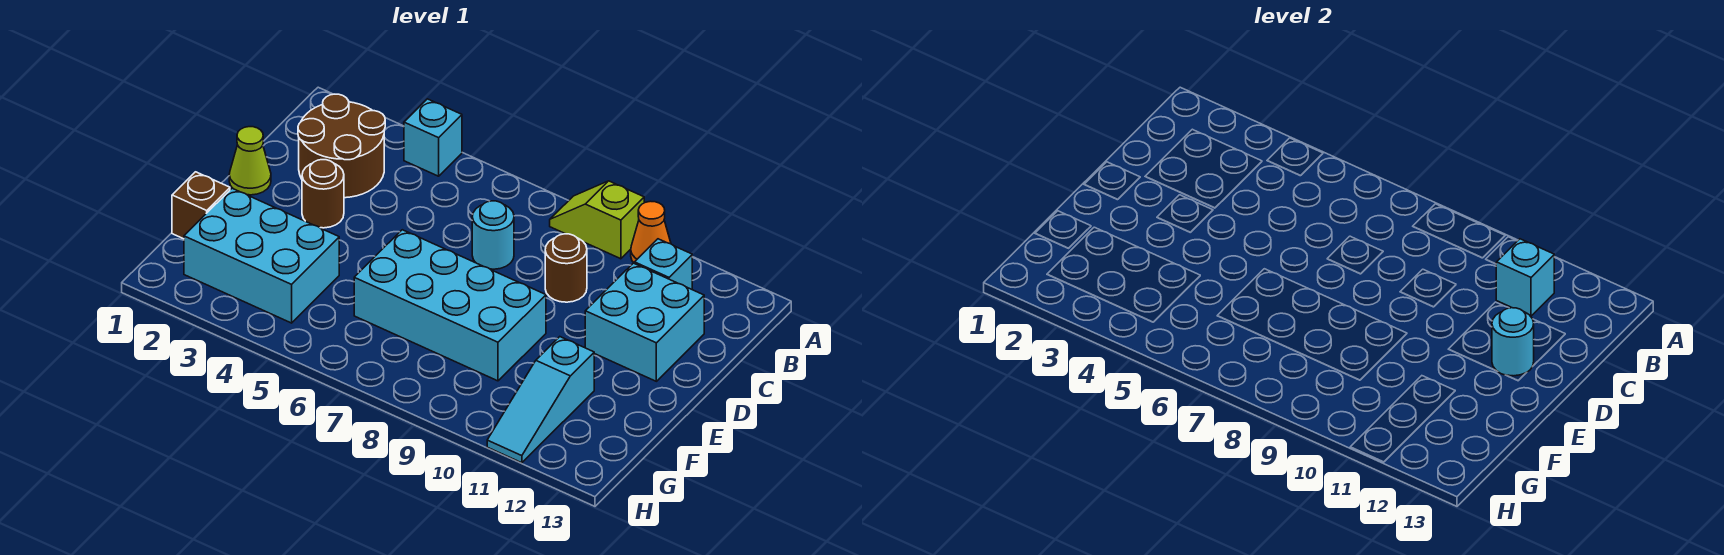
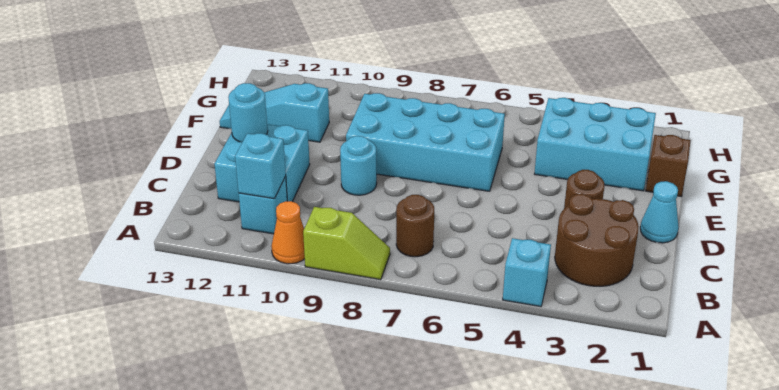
cyan round brick C7 level 1 -> cyan round brick D9 level 1
brown round brick C9 level 1 -> brown round brick B7 level 1
lime cone D1 level 1 -> cyan cone D1 level 1
cyan slope F11:H11 level 1 top F -> cyan slope F11:F13 level 1 top 11

